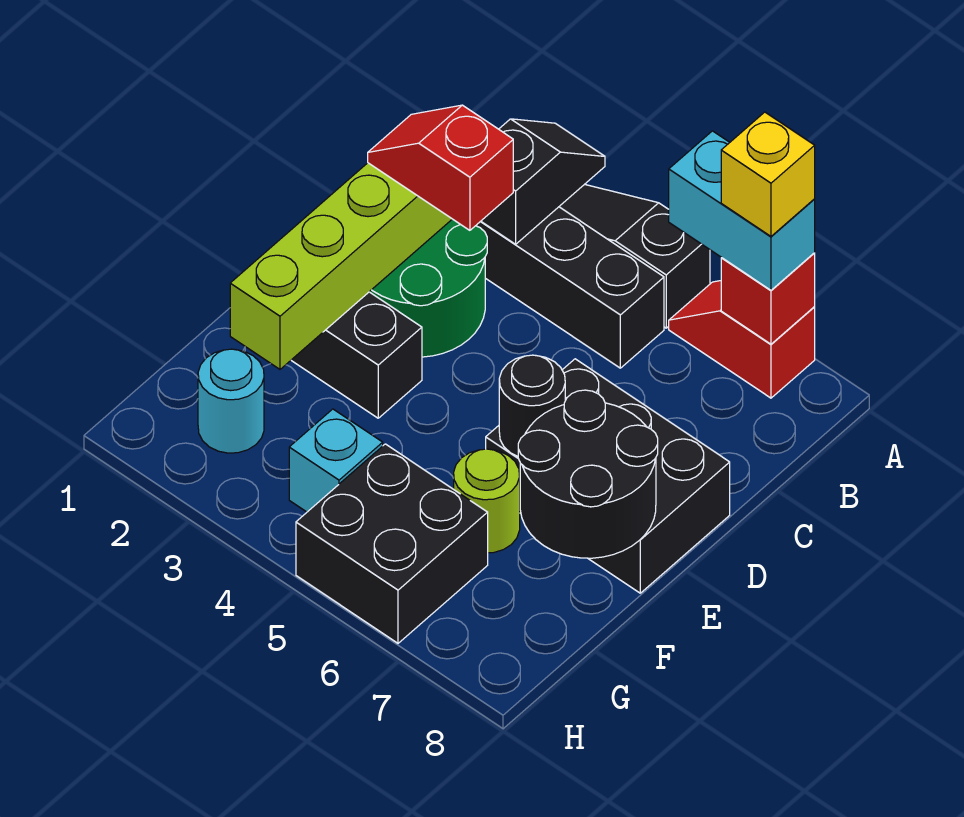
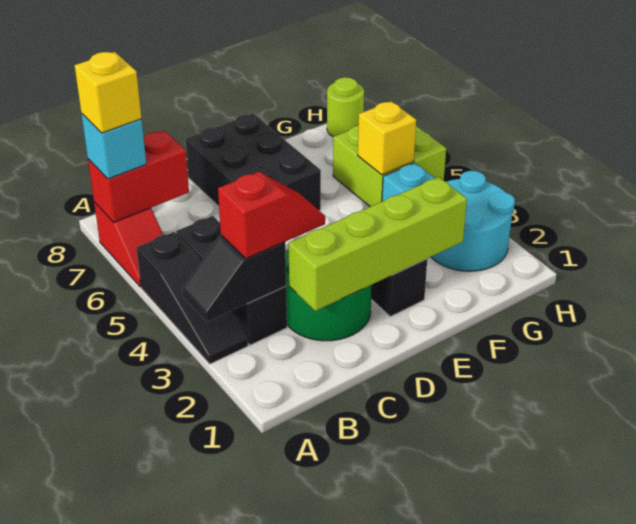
cyan brick A6:A7 level 3 -> cyan brick A7 level 3
red brick A7 level 2 -> red brick A7:B7 level 2
red slope C2:C3 level 3 top 3 -> red slope B3:C3 level 3 top B
black round brick E6 level 2 -> none
black round brick E7:F8 level 2 -> none
lime round brick F6 level 1 -> lime round brick H8 level 1
cyan round brick G2 level 1 -> cyan round brick G2:H3 level 1
black brick G5:H6 level 1 -> lime brick G5:H6 level 1
none -> yellow brick G5 level 2

